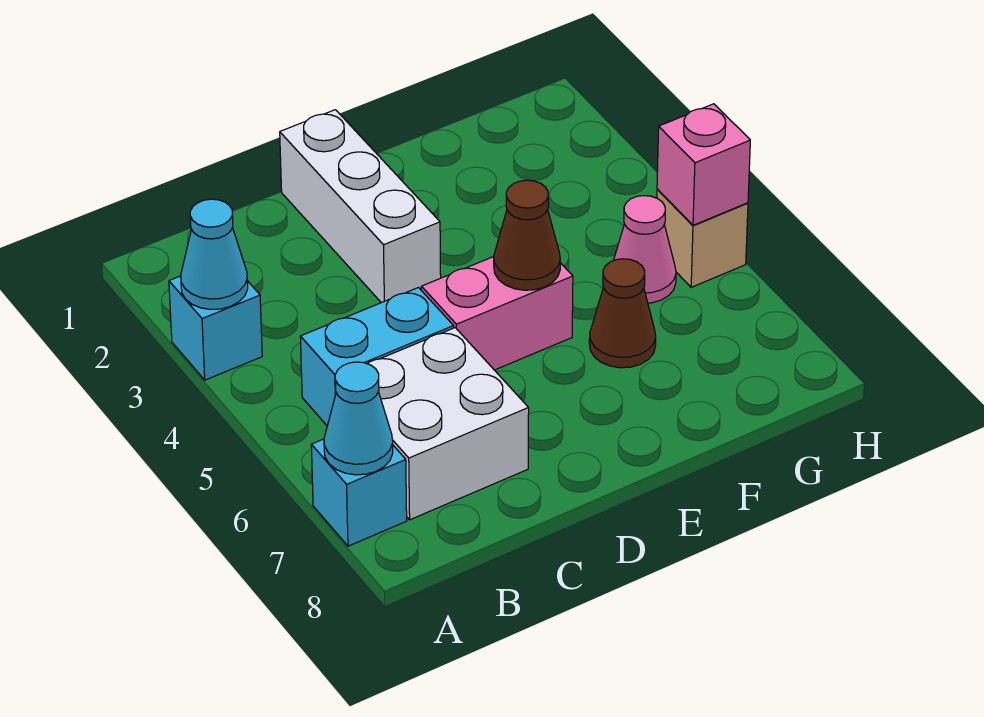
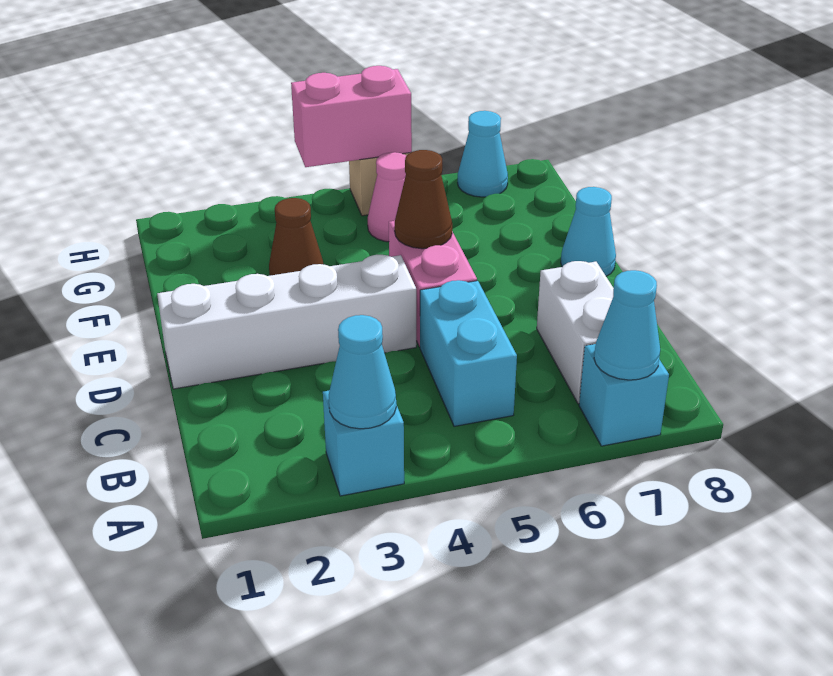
white brick B6:C7 level 1 -> white brick B7:C7 level 1
white brick D1:D3 level 1 -> white brick D1:D4 level 1
none -> cyan cone E8 level 1
brown cone F6 level 1 -> brown cone F3 level 1
pink brick H5 level 2 -> pink brick H4:H5 level 2
none -> cyan cone H7 level 1

